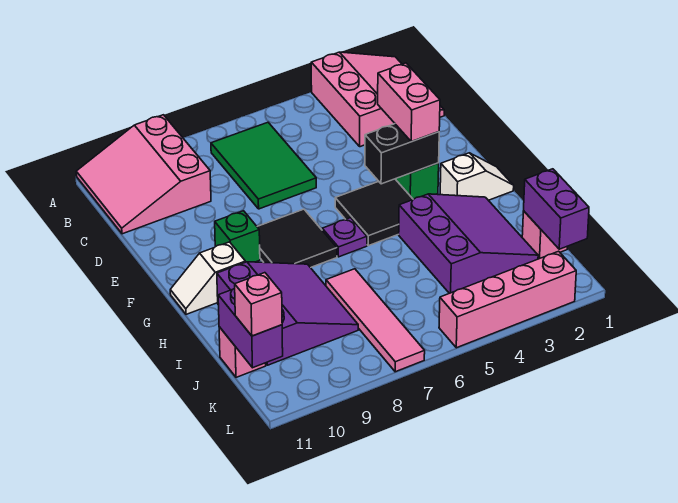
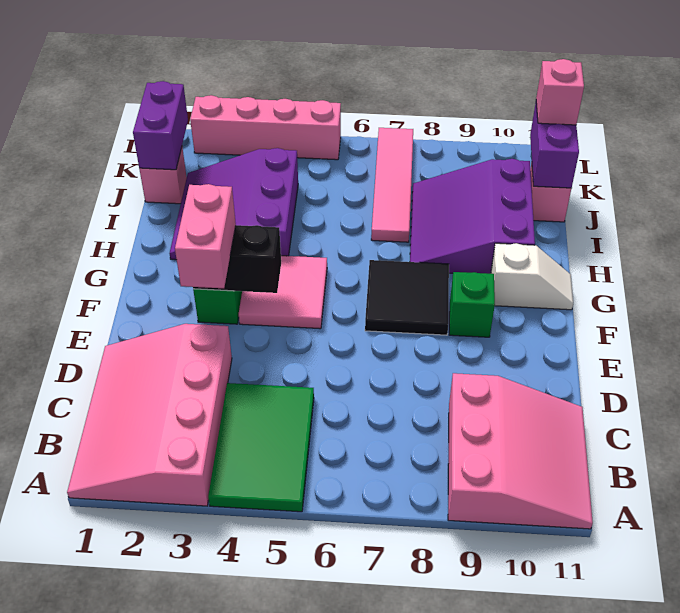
pink slope A1:C3 level 1 top 3 -> pink slope A1:D3 level 1 top 3
green tile B6:D7 level 1 -> green tile A4:C5 level 1
black tile F4:G5 level 1 -> pink tile F4:G5 level 1
white slope G1:G2 level 1 top 2 -> none
purple plate G6 level 1 -> none

